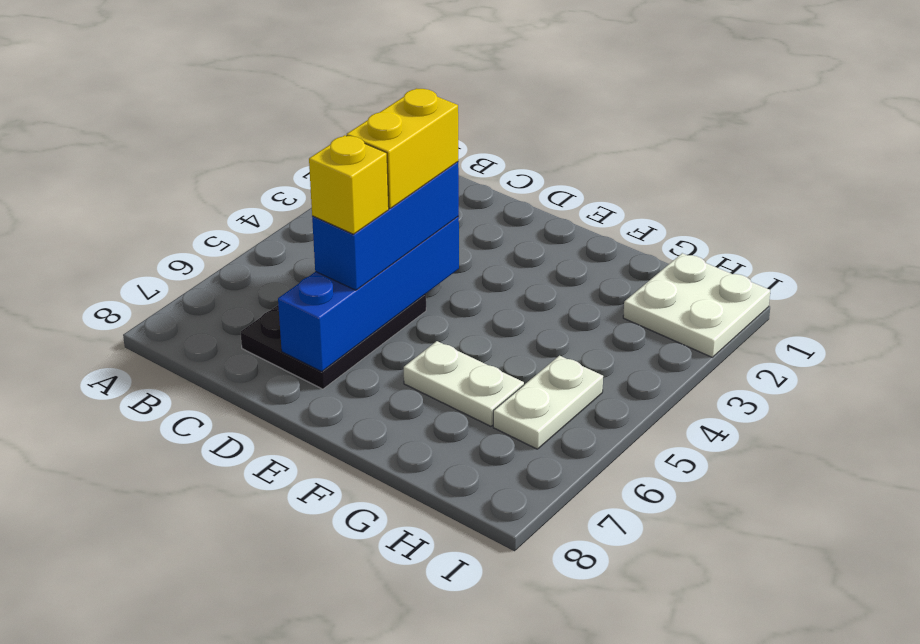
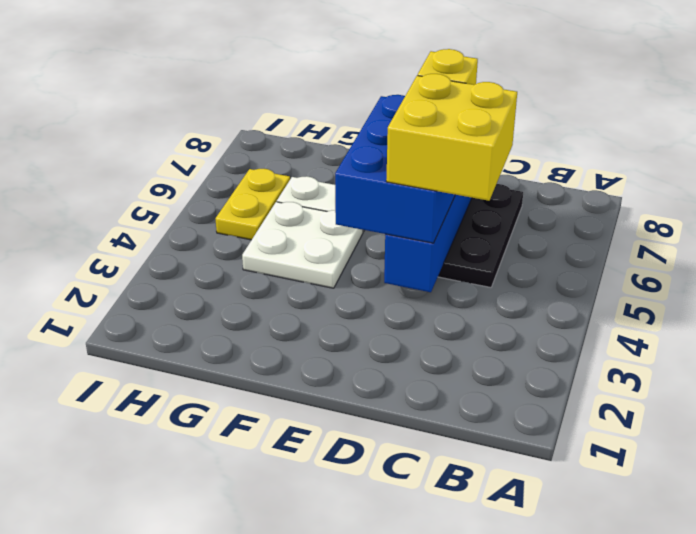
blue brick D4:D6 level 3 -> blue brick D4:E6 level 3
yellow brick D4:D5 level 4 -> yellow brick C4:D5 level 4
white plate H1:I2 level 1 -> white plate F4:G5 level 1
white plate H5:H6 level 1 -> yellow plate H5:H6 level 1

